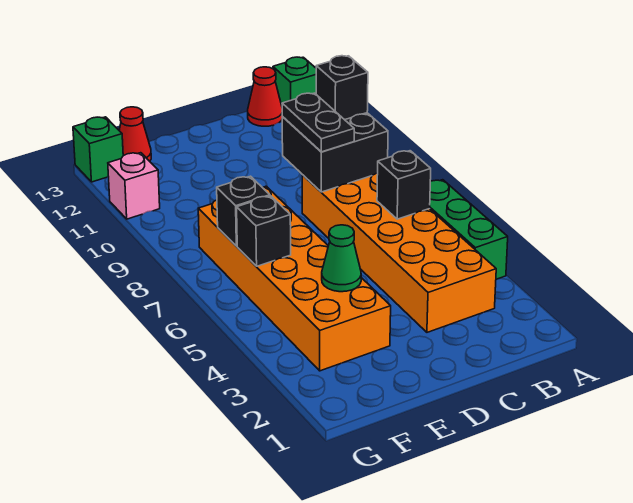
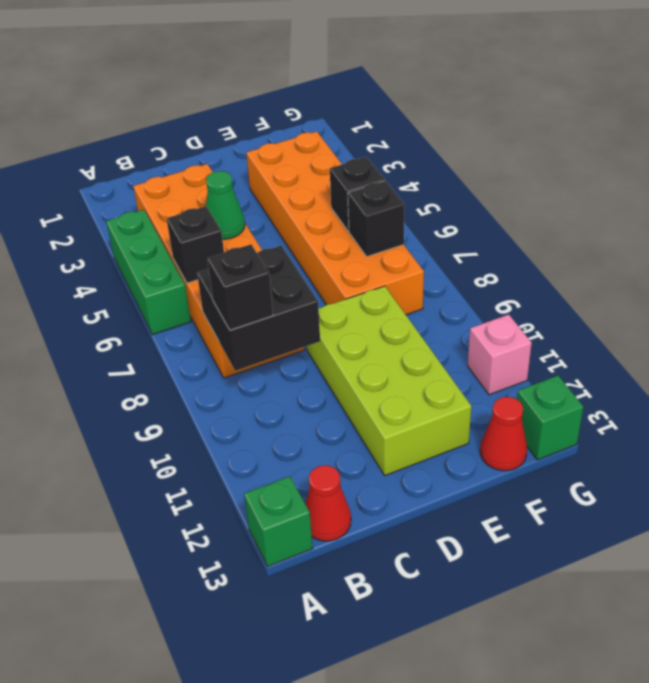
black plate C8:C9 level 3 -> none
none -> lime brick D9:E12 level 1
green cone E4 level 2 -> green cone C5 level 2

